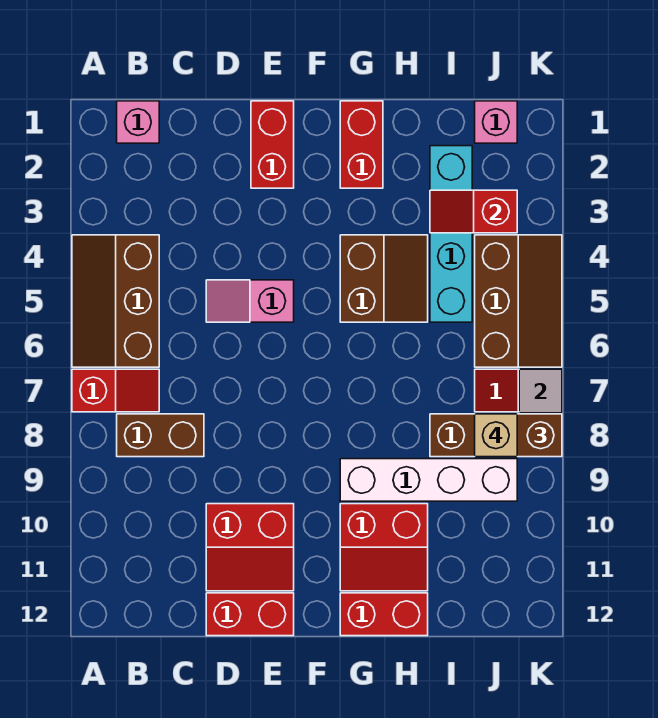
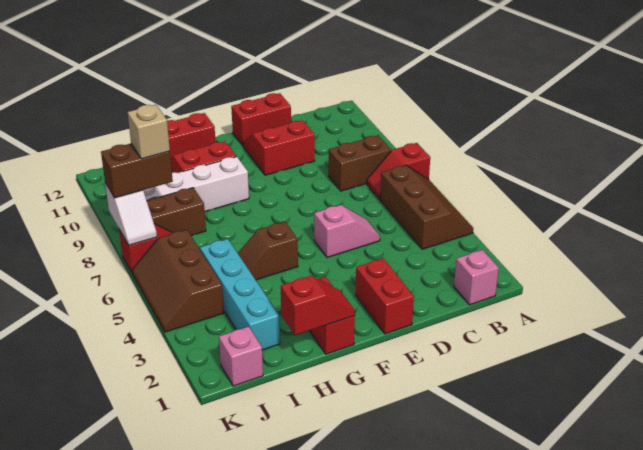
brown slope G4:H5 level 1 top G -> brown slope G5:H5 level 1 top G
red slope I3:J3 level 2 top J -> red slope G1:H1 level 2 top H

